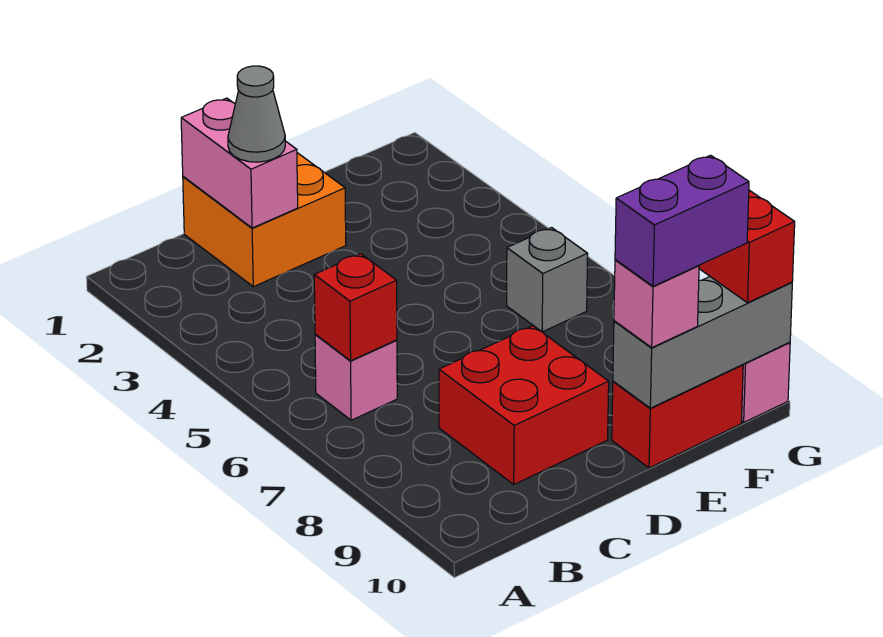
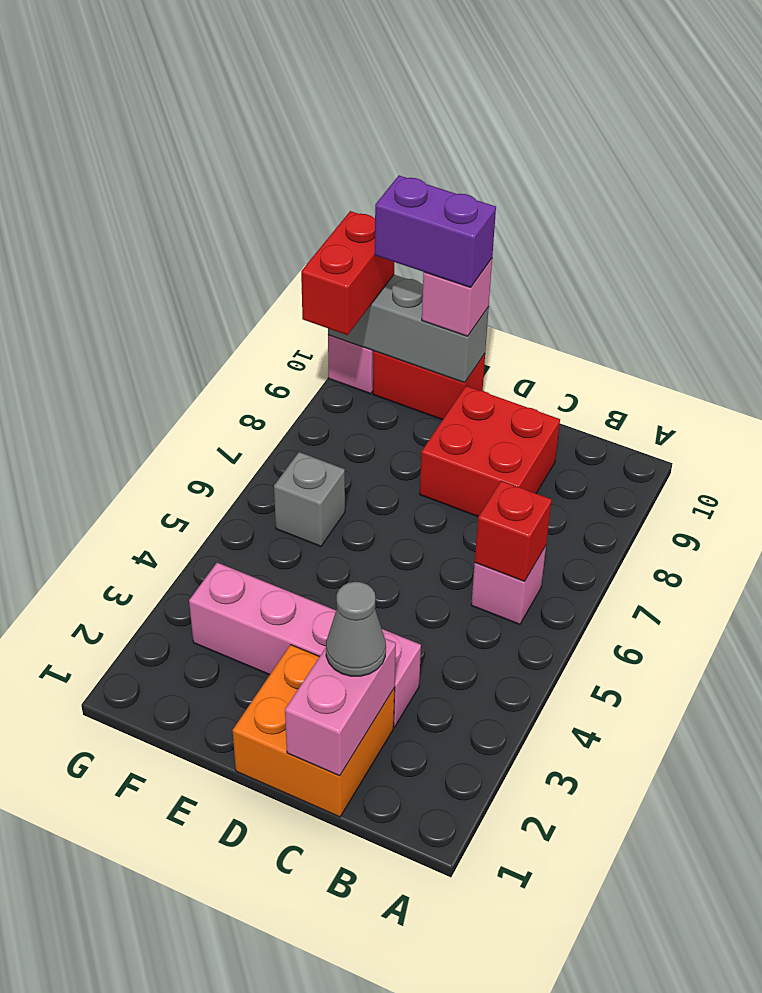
none -> pink brick C3:F3 level 1

